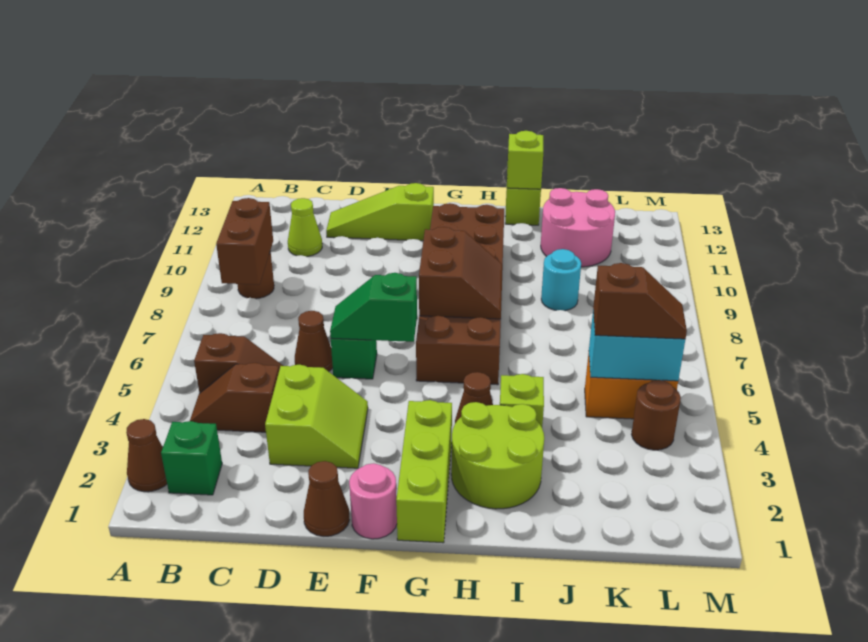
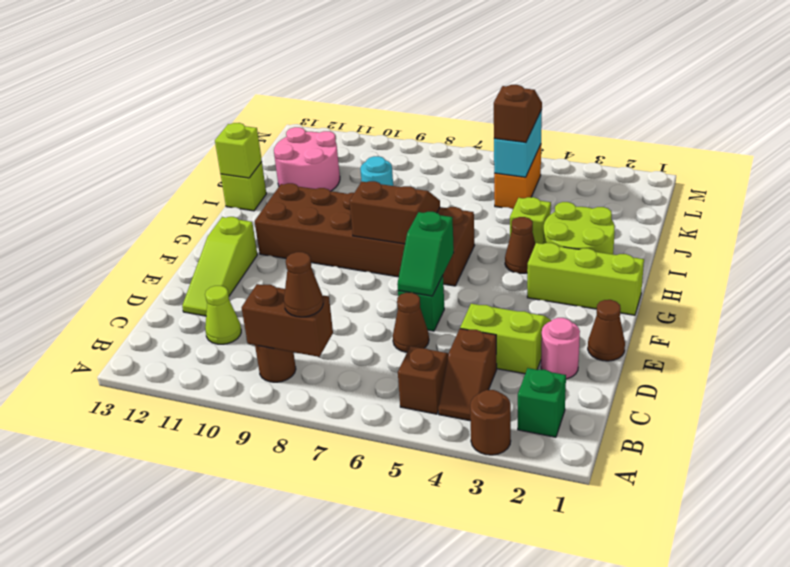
brown cone A2 level 1 -> brown cone B8 level 3
pink round brick F1 level 1 -> pink round brick D2 level 1
brown round brick L4 level 1 -> brown round brick A3 level 1

